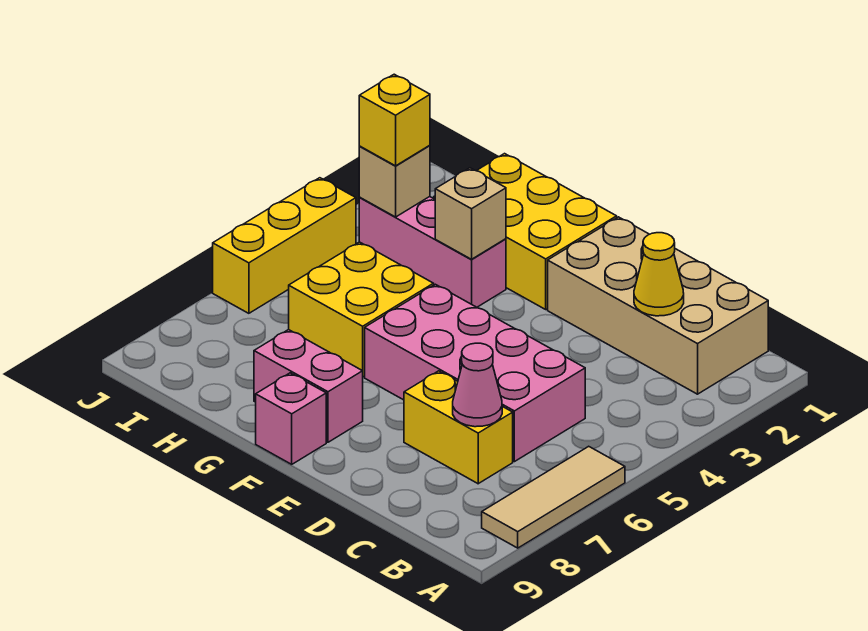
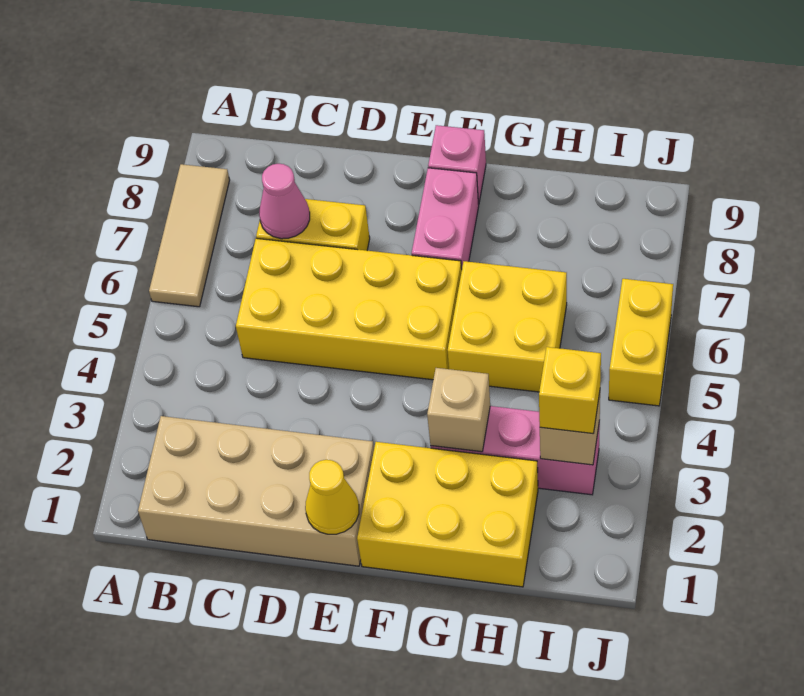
yellow cone C2 level 2 -> yellow cone E1 level 2
pink brick C5:F6 level 1 -> yellow brick C5:F6 level 1
pink brick F8:G8 level 1 -> pink brick F7:F8 level 1
yellow brick J4:J6 level 1 -> yellow brick J5:J6 level 1

